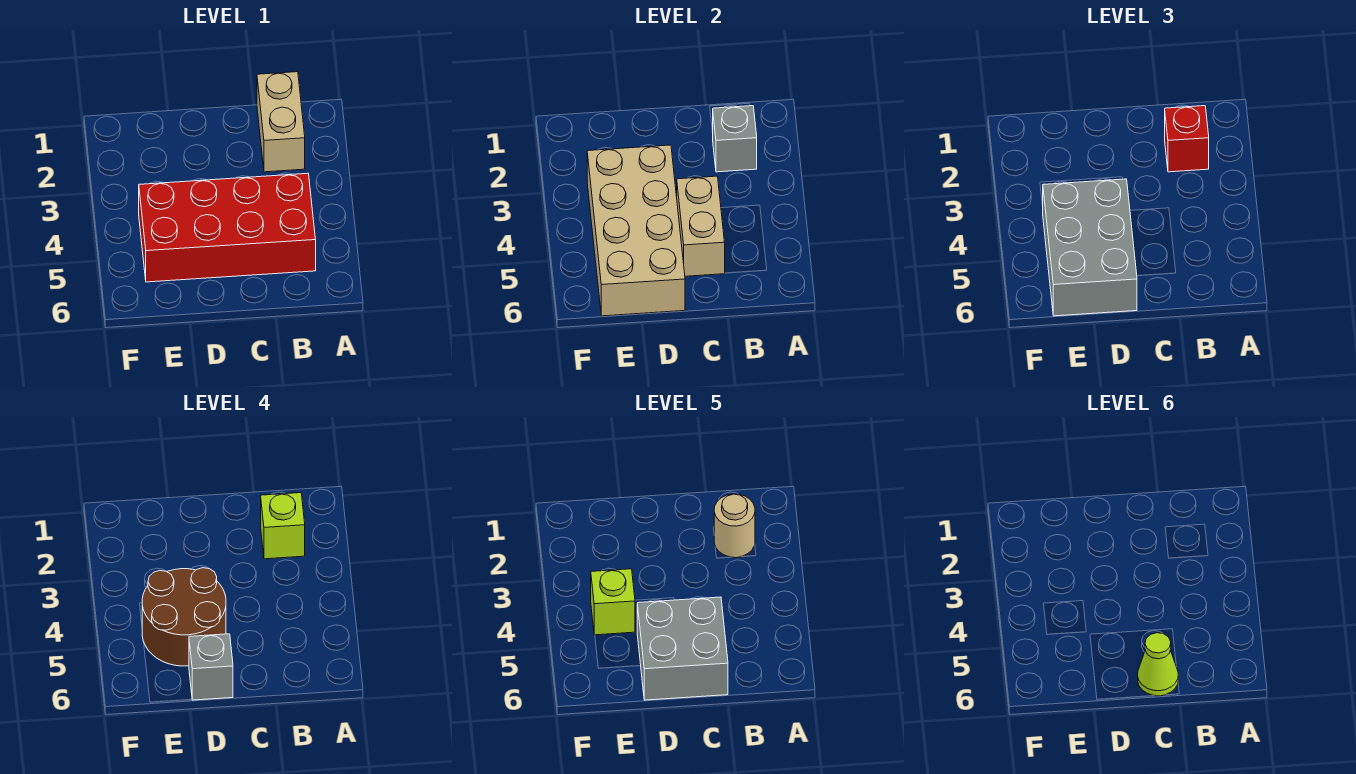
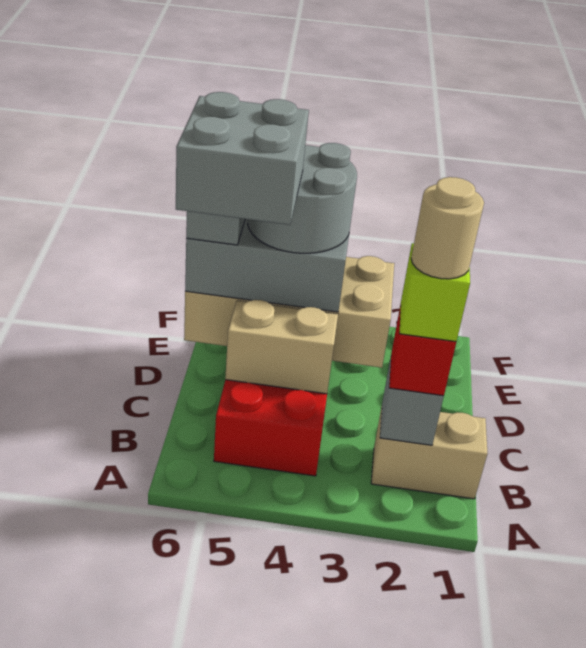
lime cone C6 level 6 -> none
brown round brick D4:E5 level 4 -> grey round brick D4:E5 level 4
lime brick E4 level 5 -> none

